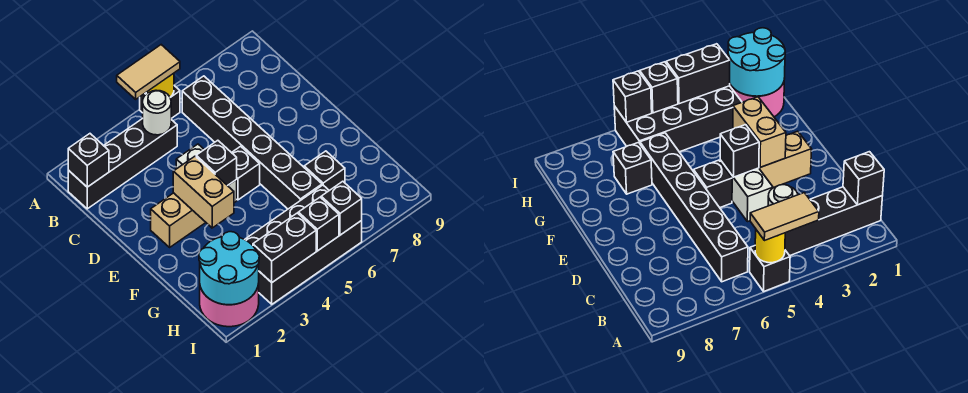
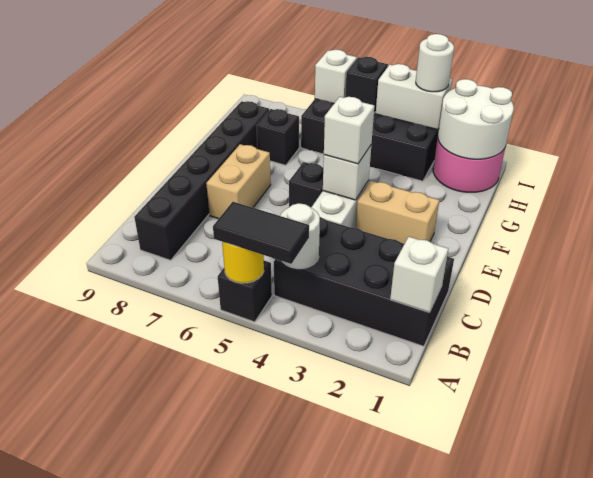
tan tile A4:A5 level 3 -> black tile A4:A5 level 3
black brick B1:B4 level 1 -> black brick B1:C4 level 1
black brick B1 level 2 -> white brick B1 level 2
black brick B6:G6 level 1 -> black brick B8:G8 level 1
tan brick E3:F3 level 2 -> tan brick D7:E7 level 1
black brick E4 level 2 -> white brick E4 level 2
none -> white brick E4 level 3
cyan round brick H1:I2 level 2 -> white round brick H1:I2 level 2
black brick I3:I4 level 2 -> white brick I3:I4 level 2
none -> white round brick I3 level 3
black brick I6 level 2 -> white brick I6 level 2

